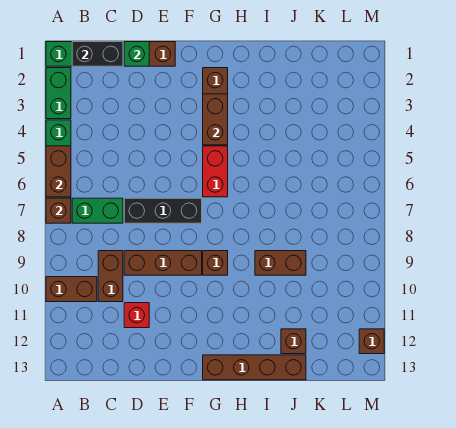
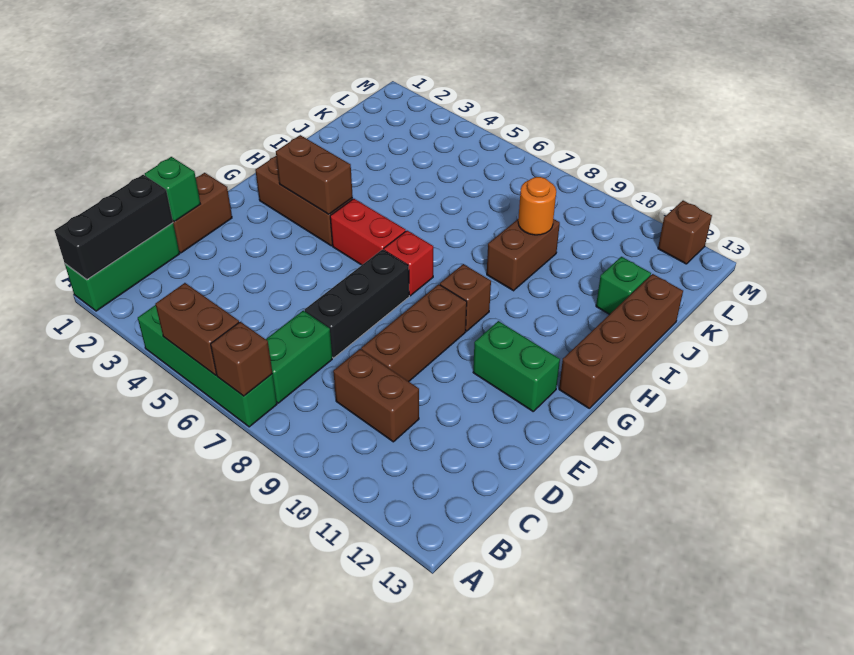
green brick A2:A3 level 1 -> green brick F11:F12 level 1
brown brick A10:B10 level 1 -> none
black brick B1:C1 level 2 -> black brick A1:C1 level 2
red brick D11 level 1 -> red brick G7 level 1
none -> orange round brick J9 level 2
brown brick J12 level 1 -> green brick J12 level 1

